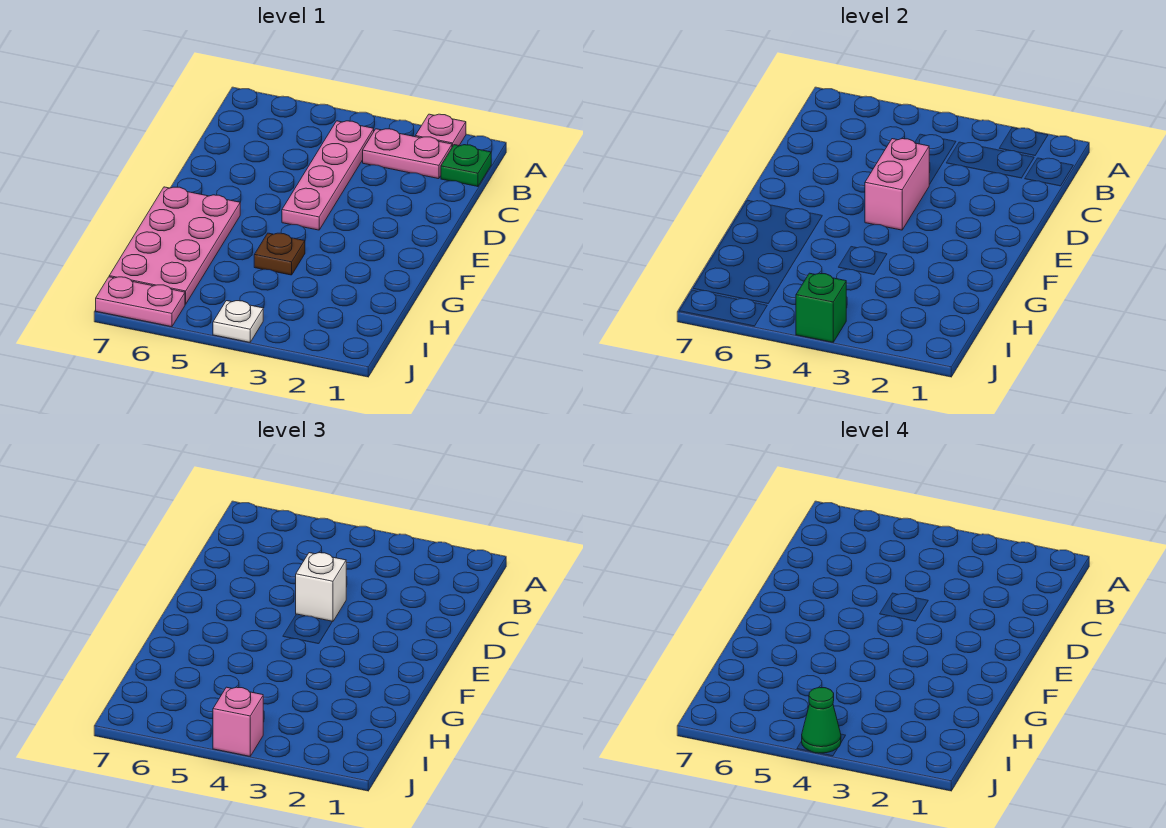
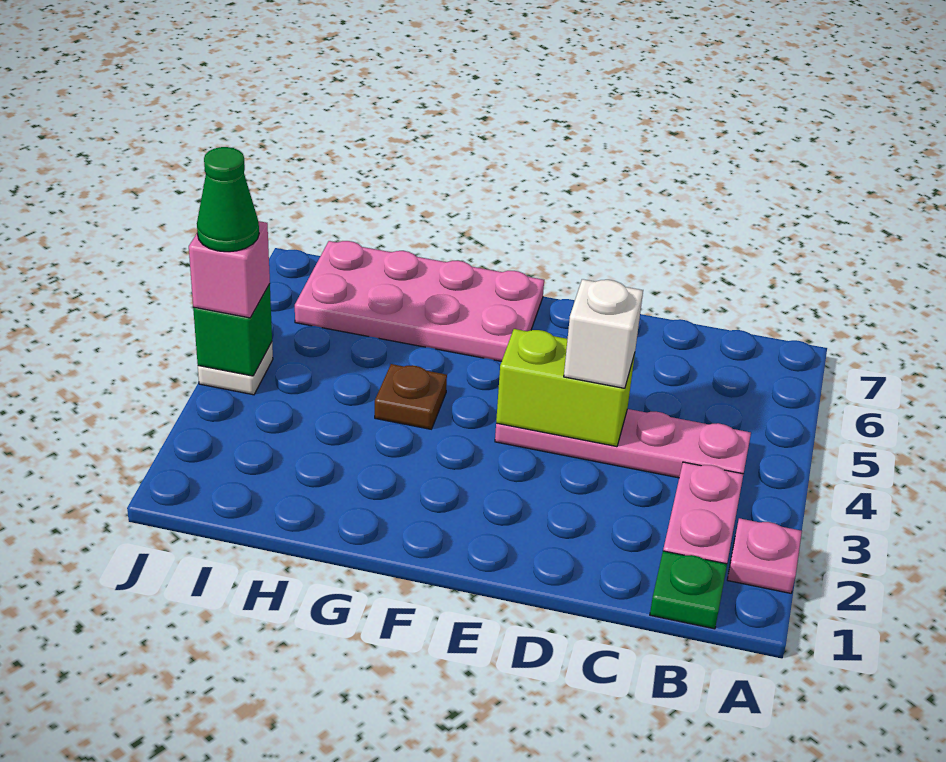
pink brick D4:E4 level 2 -> lime brick D4:E4 level 2
pink plate J6:J7 level 1 -> none

